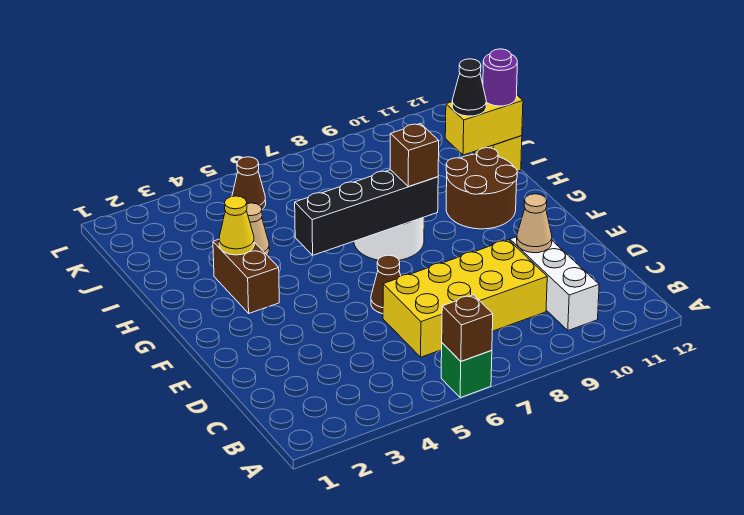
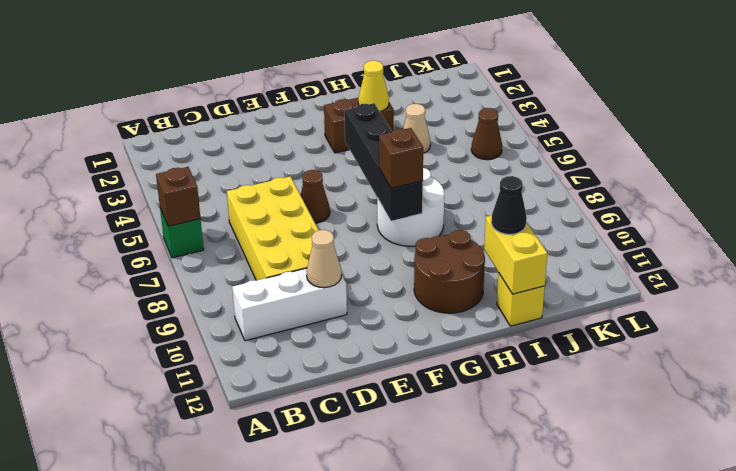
purple round brick I12 level 3 -> none

